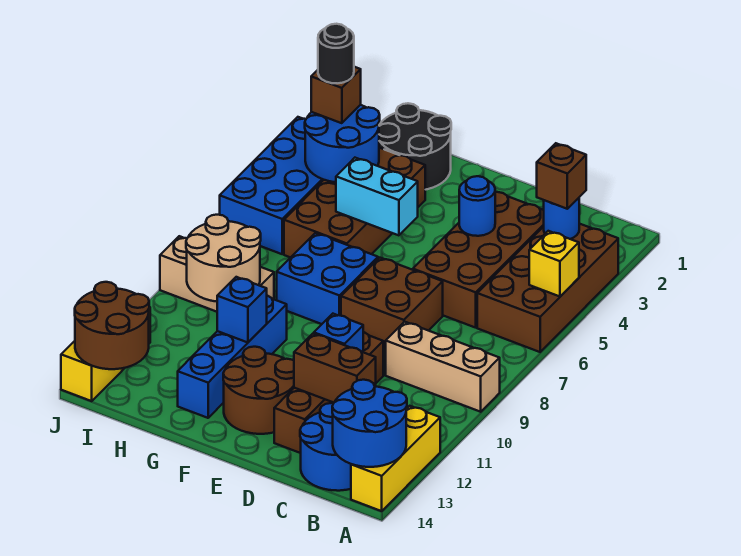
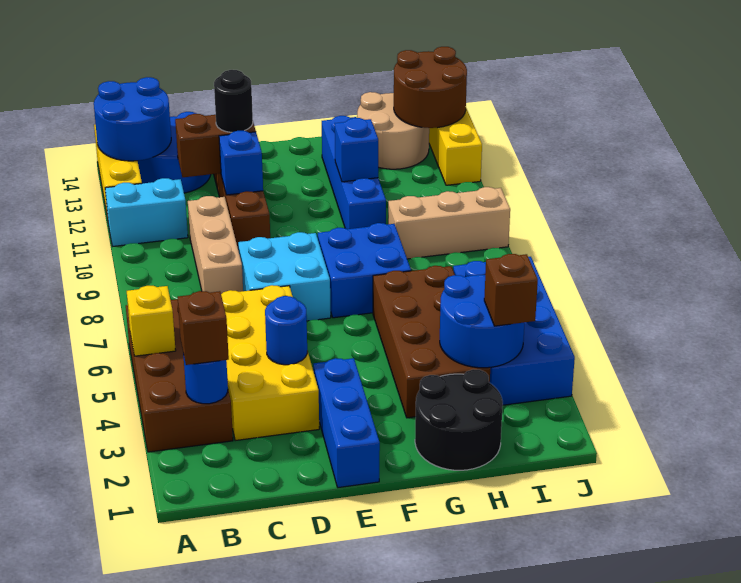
tan brick A9:C9 level 1 -> tan brick C8:C10 level 1
brown brick C3:D6 level 1 -> yellow brick C3:D6 level 1
brown brick D7:E8 level 1 -> cyan brick D7:E8 level 1
none -> blue brick E1:E3 level 1
brown round brick E12:F13 level 1 -> none
cyan brick F5:G5 level 2 -> cyan brick A11:B11 level 1
tan round brick H9:I10 level 2 -> tan round brick H13:I14 level 1
black round brick I3 level 4 -> black round brick D12 level 3

